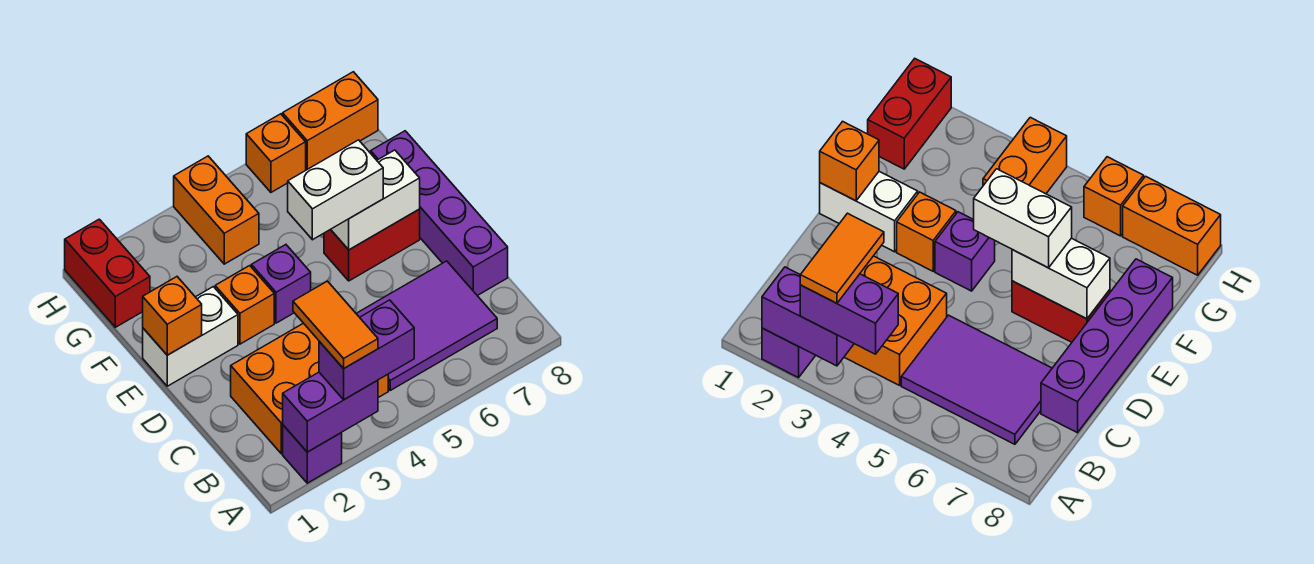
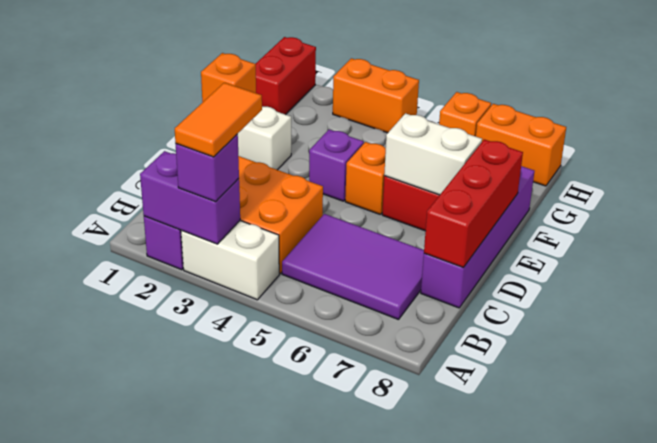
purple brick A3:A4 level 3 -> purple brick A3 level 3
none -> red brick C8:E8 level 2
orange brick E3 level 1 -> orange brick E5 level 1
white brick E5:E6 level 3 -> white brick A3:A4 level 1
orange brick G4:H4 level 1 -> orange brick H3:H4 level 1

